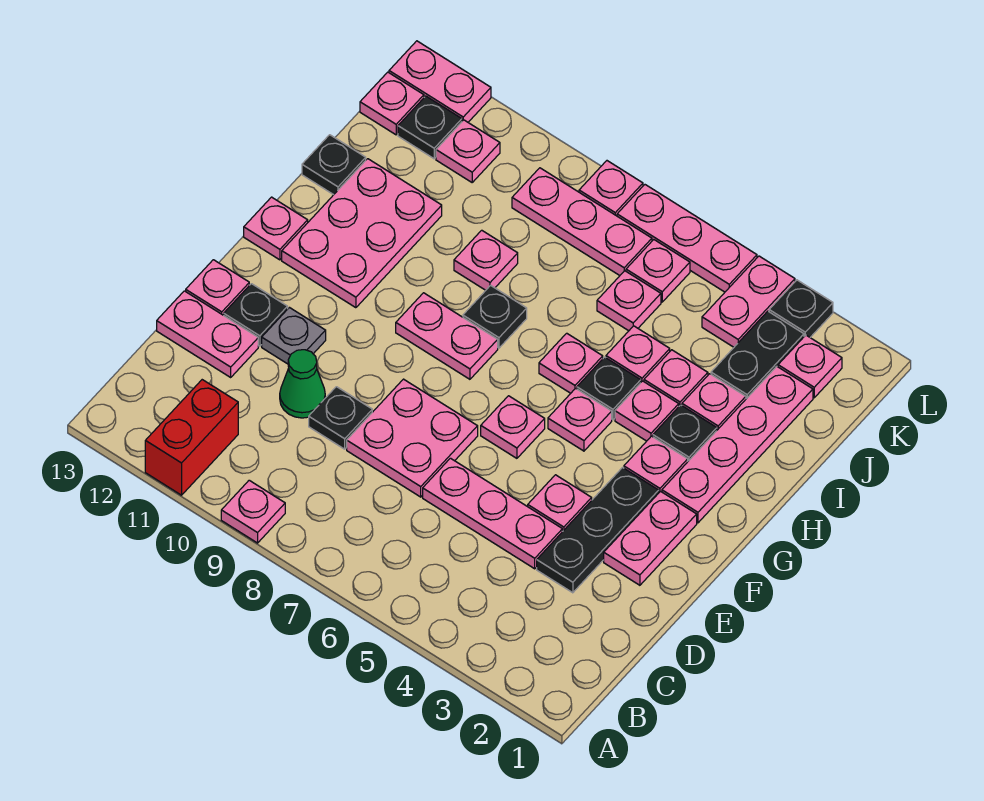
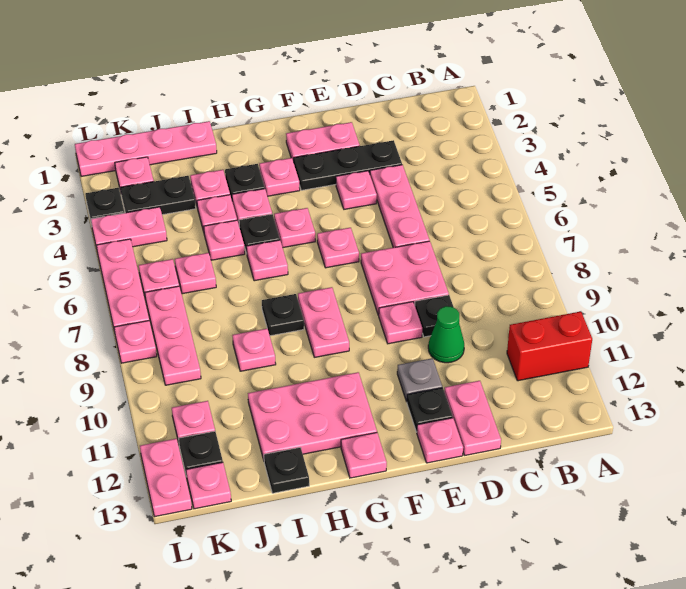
pink plate A9 level 1 -> pink plate E9 level 1
pink plate G2:J2 level 1 -> pink plate I1:L1 level 1

